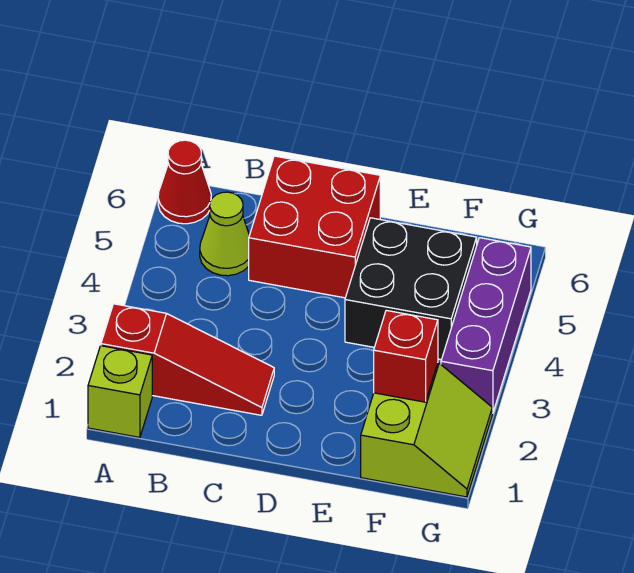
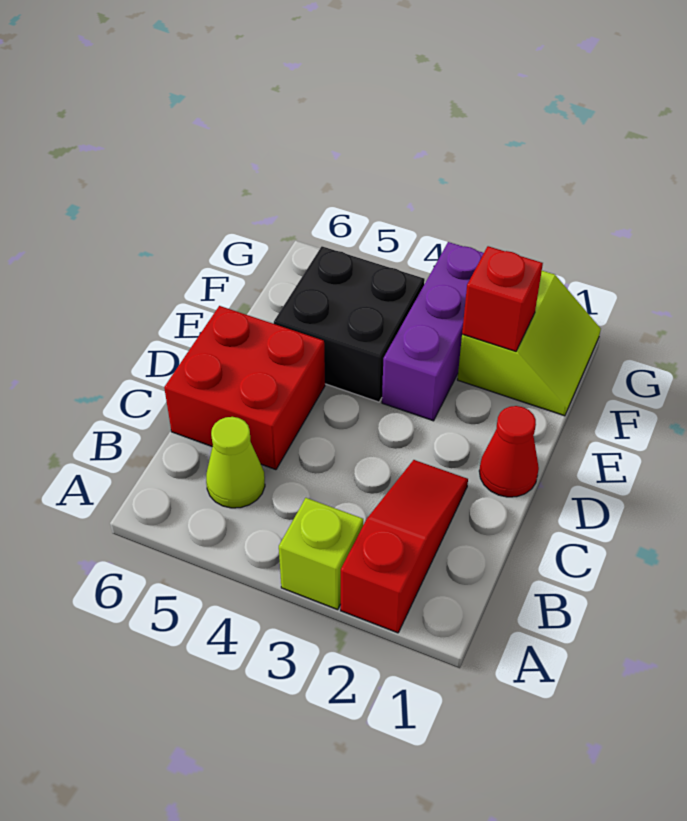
lime brick A1 level 1 -> lime brick A3 level 1
red cone A6 level 1 -> red cone D1 level 1
lime slope F1:G2 level 1 top F -> lime slope F1:G2 level 1 top 2
purple brick G3:G5 level 1 -> purple brick E3:G3 level 1

